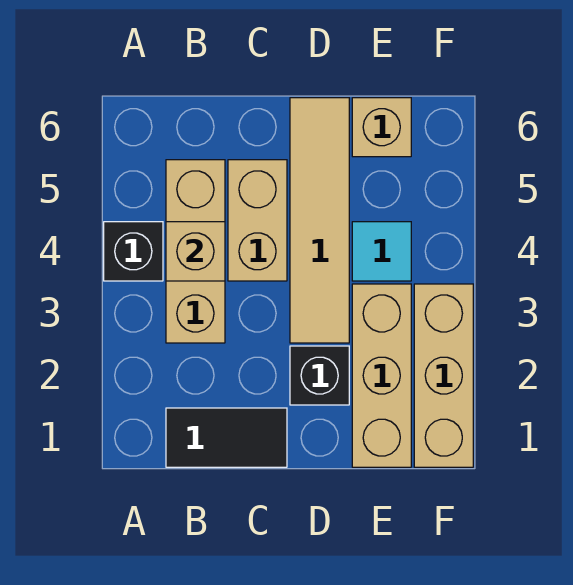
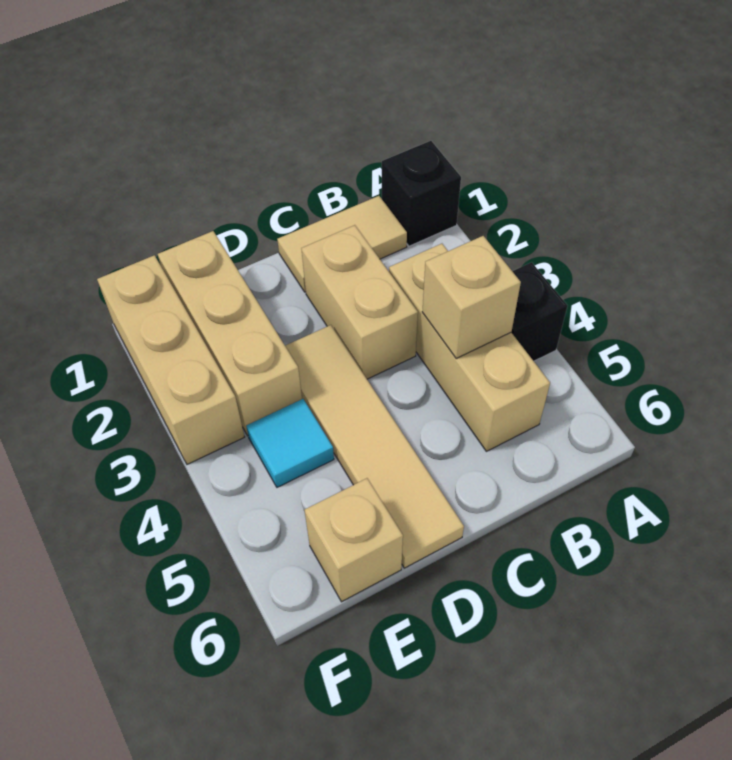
black tile B1:C1 level 1 -> tan tile B1:C1 level 1
tan brick C4:C5 level 1 -> tan brick C2:C3 level 1
black brick D2 level 1 -> black brick A1 level 1

